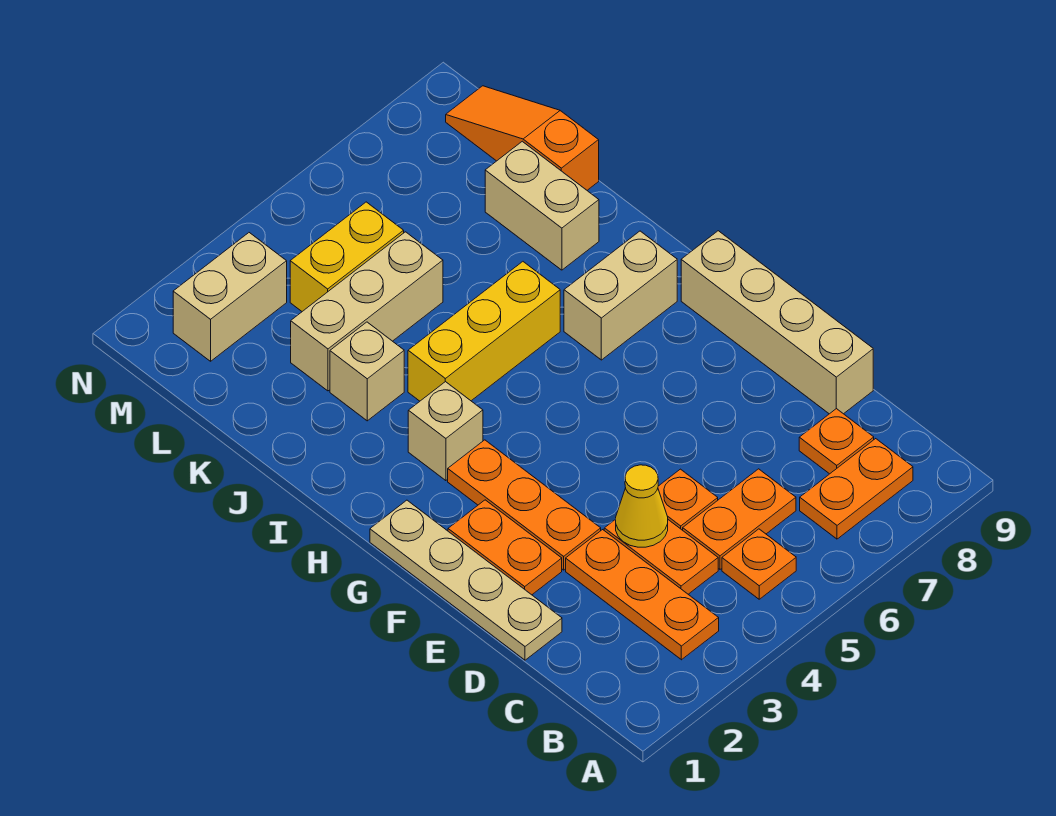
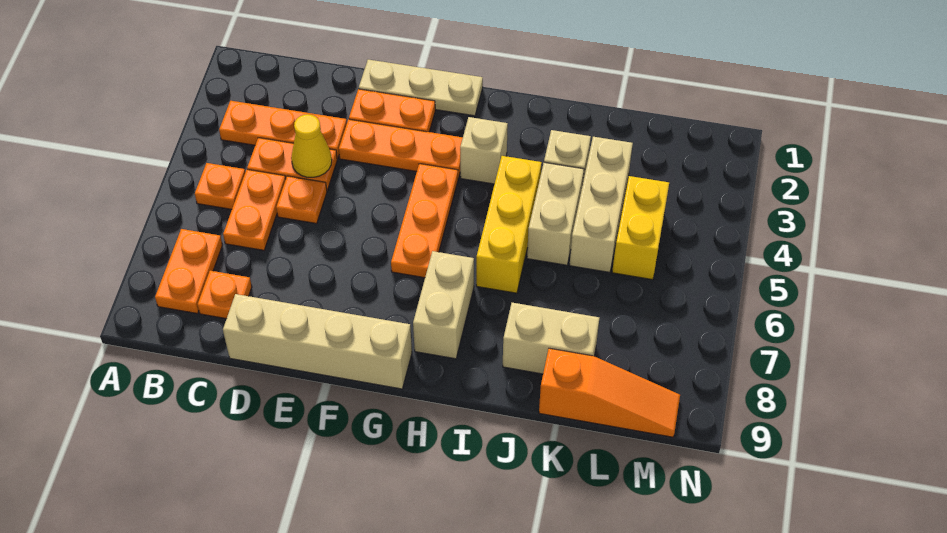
tan plate D1:G1 level 1 -> tan plate E1:G1 level 1
none -> orange plate G4:G6 level 1
tan brick M2:M3 level 1 -> tan brick J4:J5 level 1

